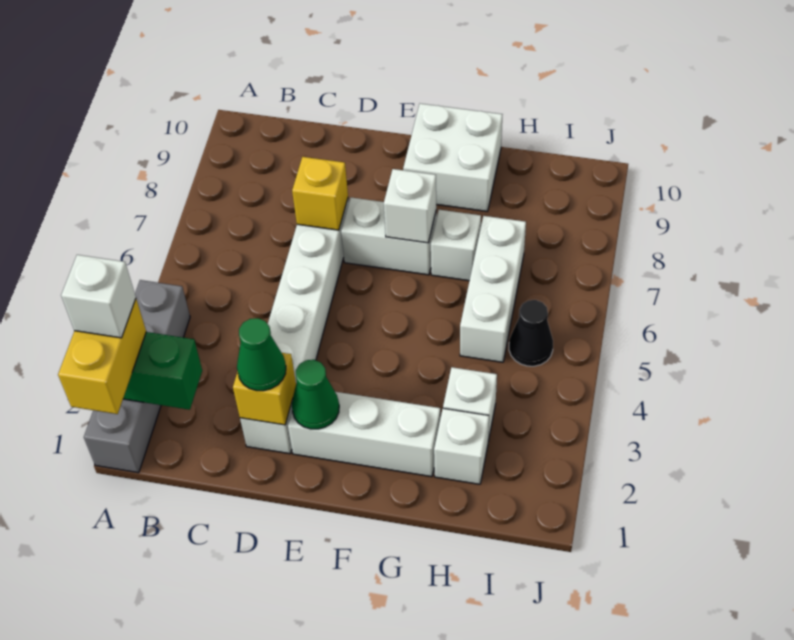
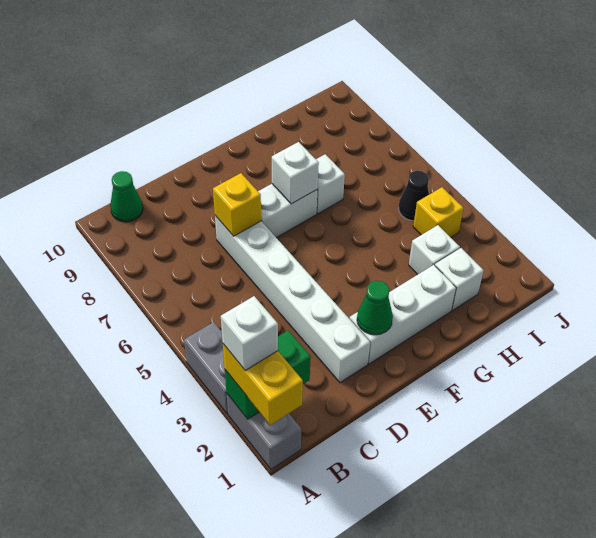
yellow brick D2 level 2 -> yellow brick I4 level 1
green cone D2 level 3 -> green cone B10 level 1
white brick F9:G10 level 1 -> none
white brick H5:H7 level 1 -> none

